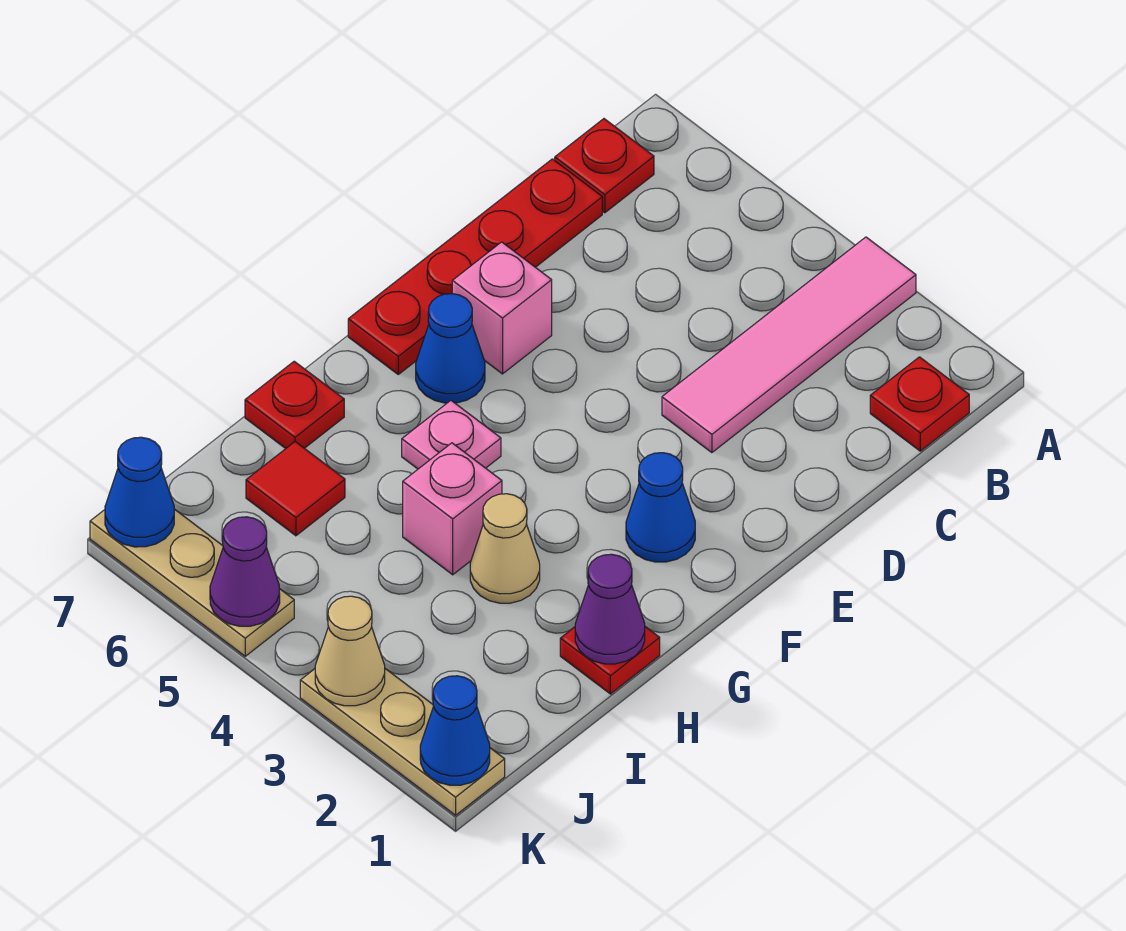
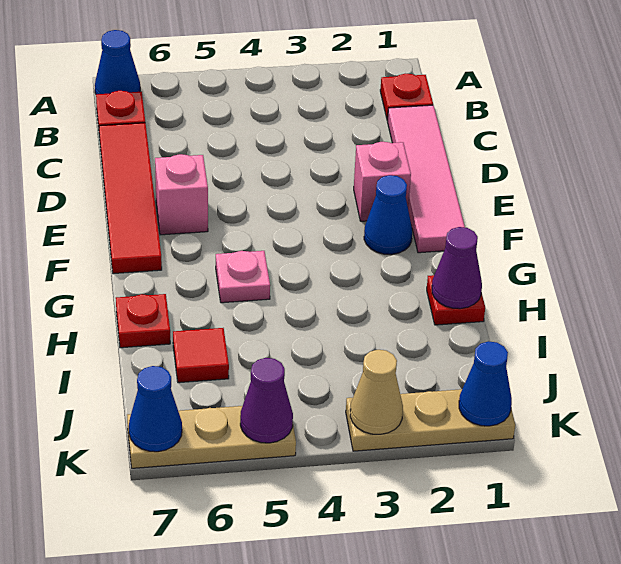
pink tile A3:D3 level 1 -> pink tile C1:F1 level 1
red plate C7:F7 level 1 -> red tile C7:F7 level 1
blue cone F6 level 1 -> blue cone A7 level 1
tan cone H3 level 1 -> none
pink brick H4 level 1 -> pink brick E2 level 1

